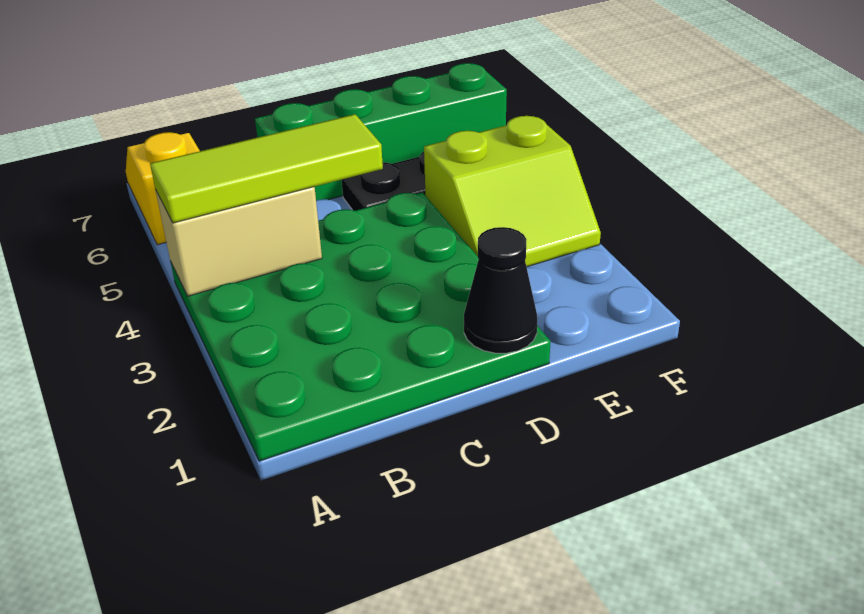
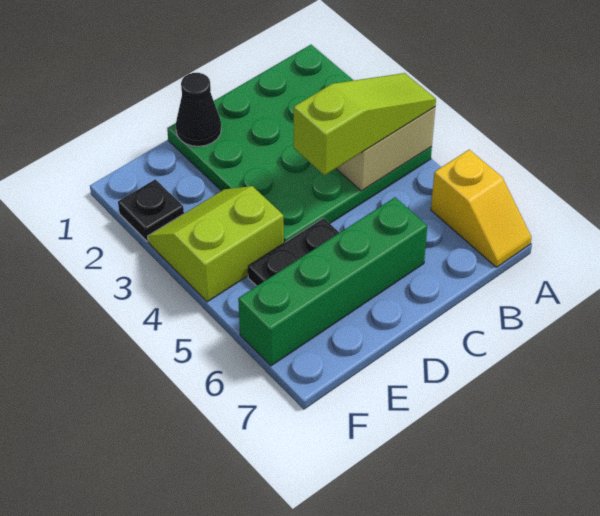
lime tile A4:C4 level 3 -> lime slope A4:C4 level 3 top C
none -> black plate F2 level 1

